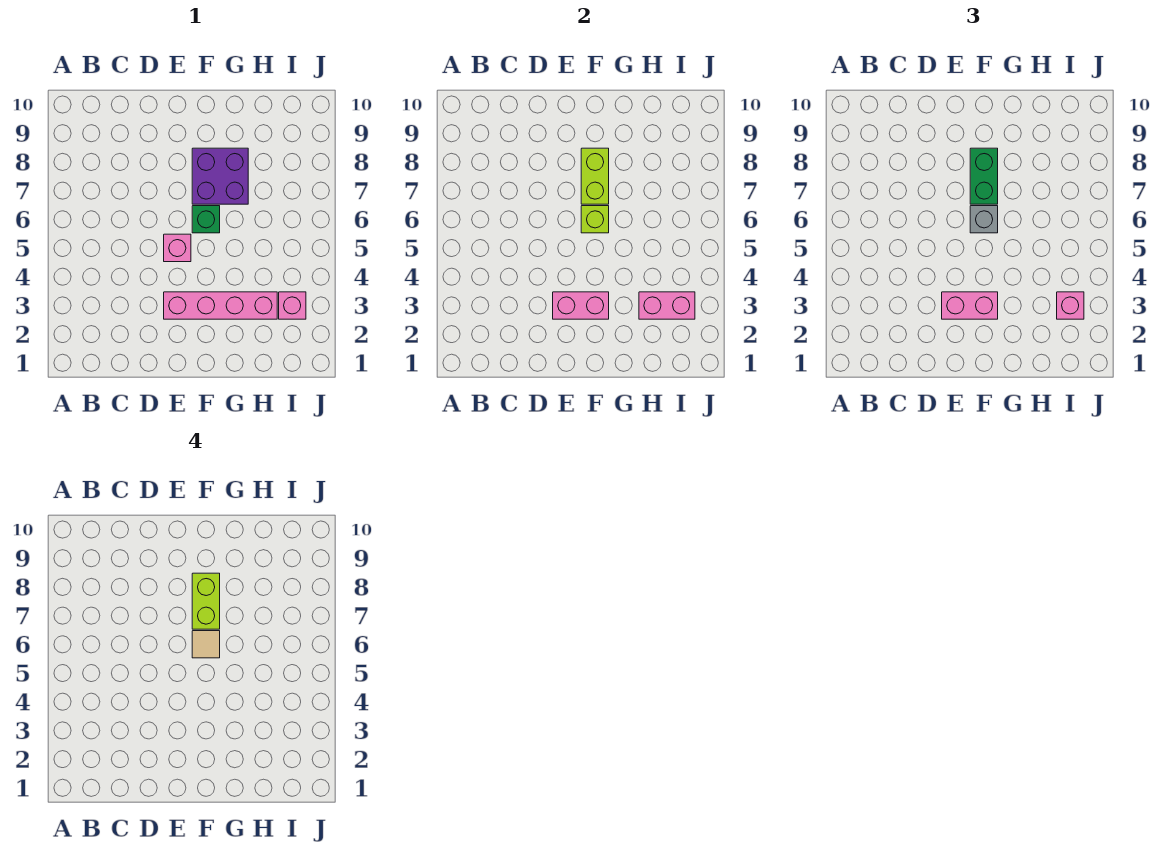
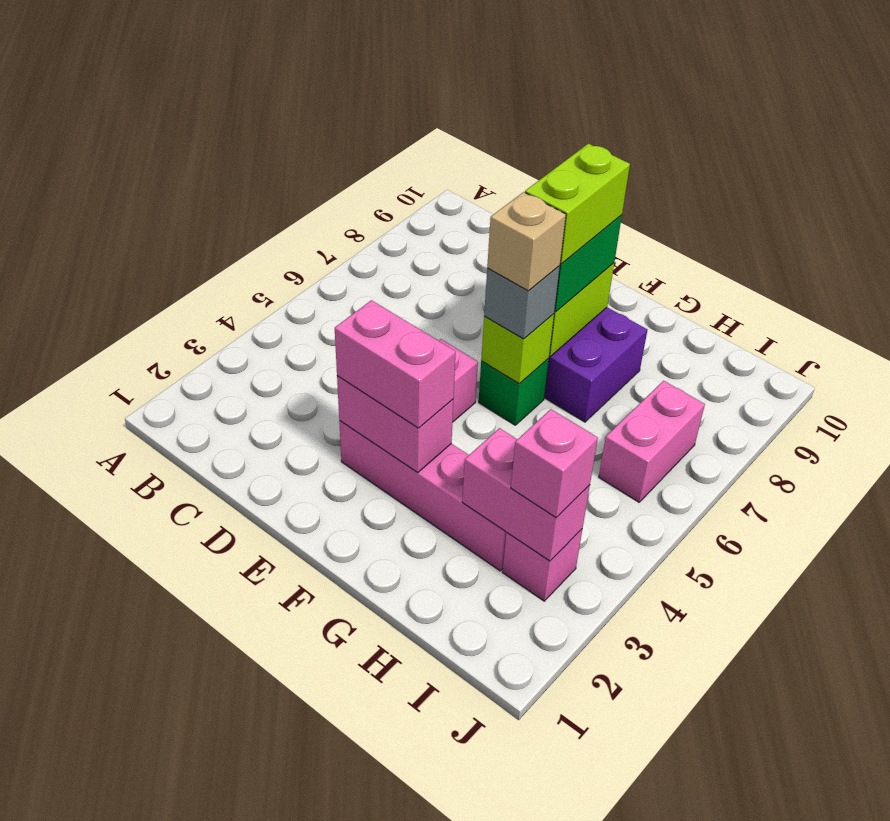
tan tile F6 level 4 -> tan brick F6 level 4
none -> pink brick I6:I7 level 1

